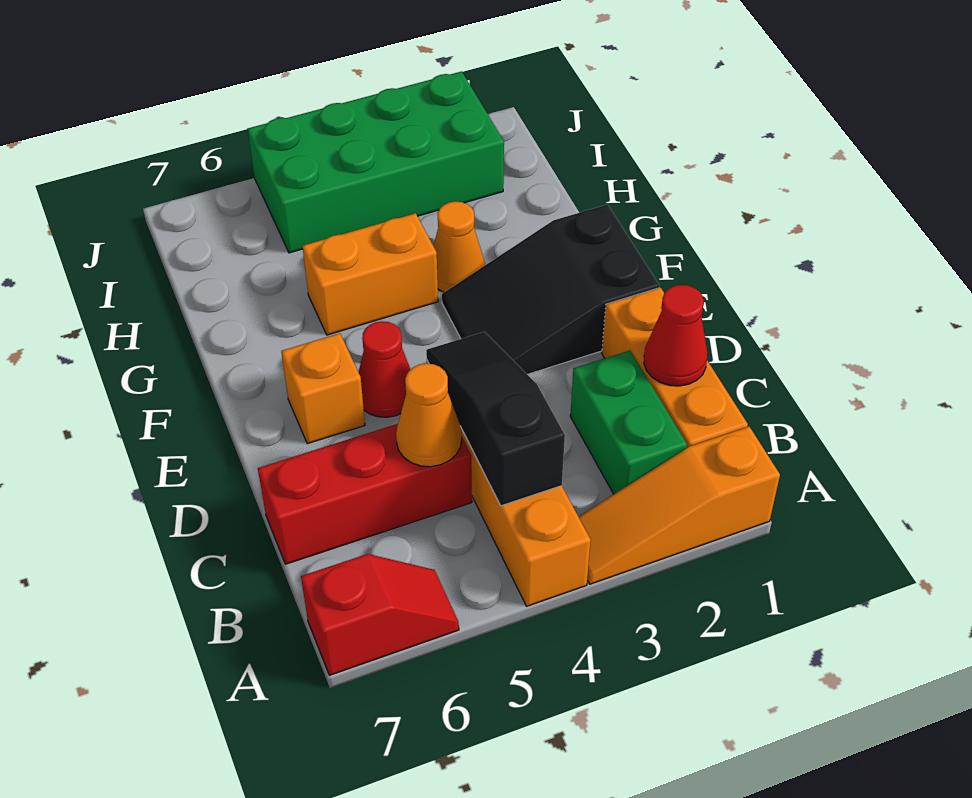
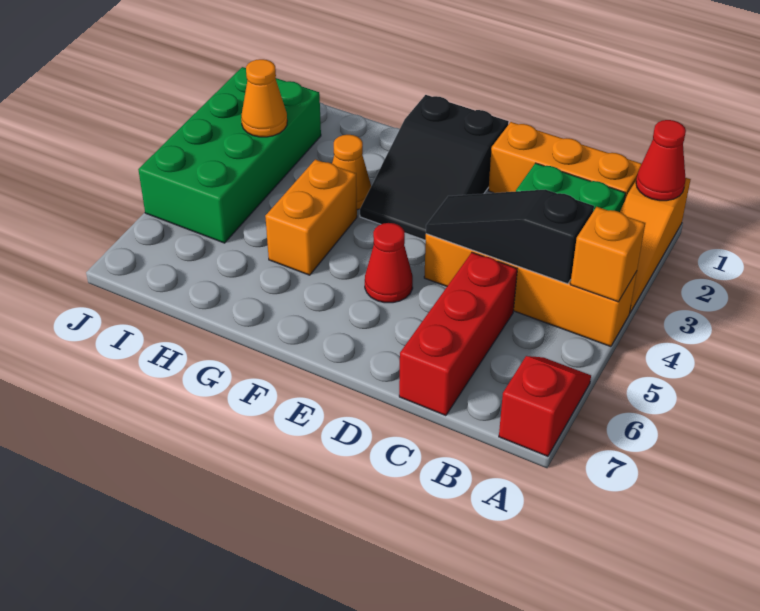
red cone C1 level 2 -> red cone A1 level 2
orange cone C5 level 2 -> orange cone I3 level 2
orange brick E6 level 1 -> orange brick A4 level 2

